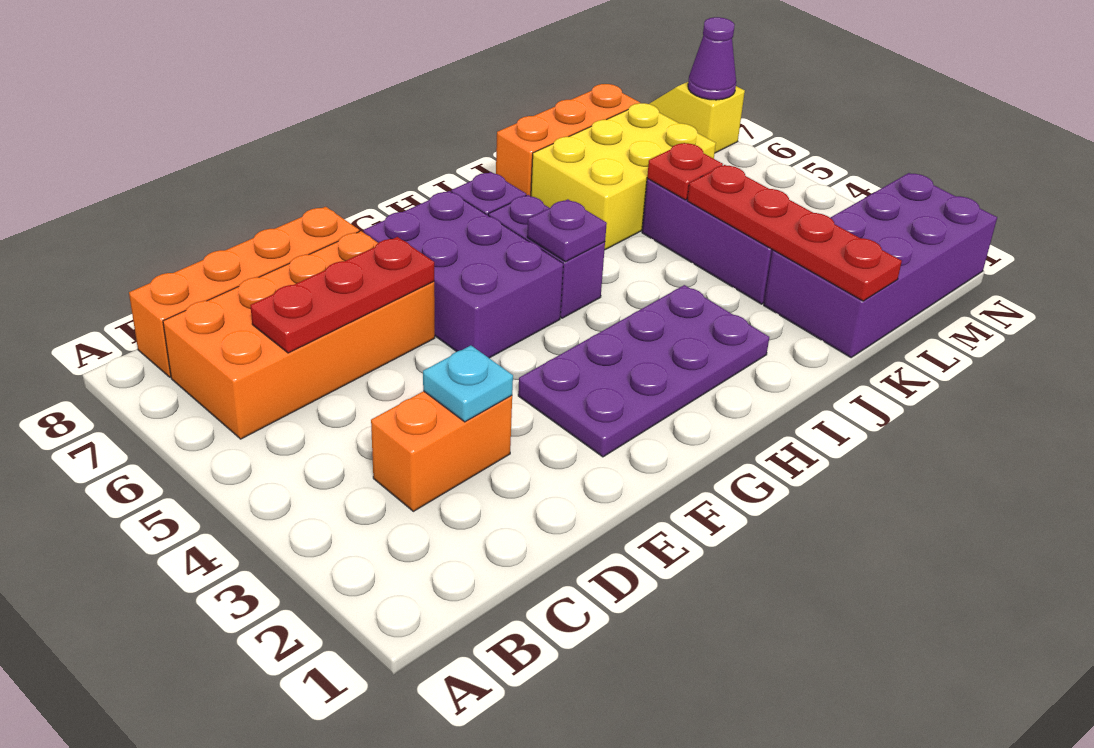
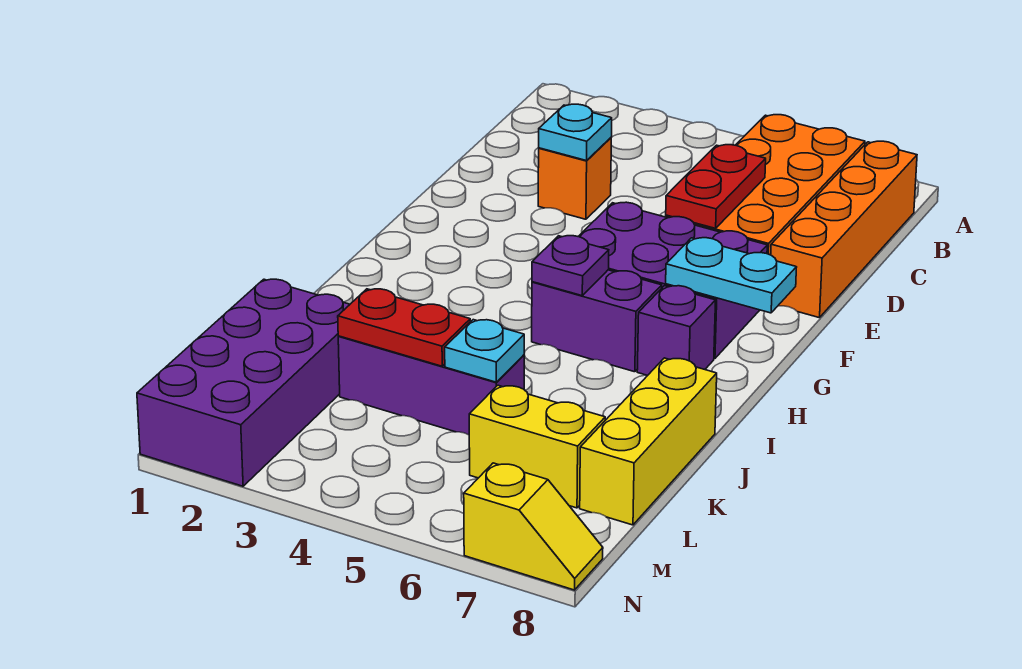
orange brick C3:D3 level 1 -> orange brick D3 level 1
red plate C6:E6 level 2 -> red plate D6:E6 level 2
purple plate F2:I3 level 1 -> none
none -> cyan plate G7:G8 level 2
yellow brick J6:L7 level 1 -> yellow brick L6:L7 level 1
orange brick J8:L8 level 1 -> yellow brick J8:L8 level 1
red plate K1:K4 level 2 -> red plate K3:K4 level 2
red plate K5 level 2 -> cyan plate K5 level 2
purple cone N7 level 2 -> none

